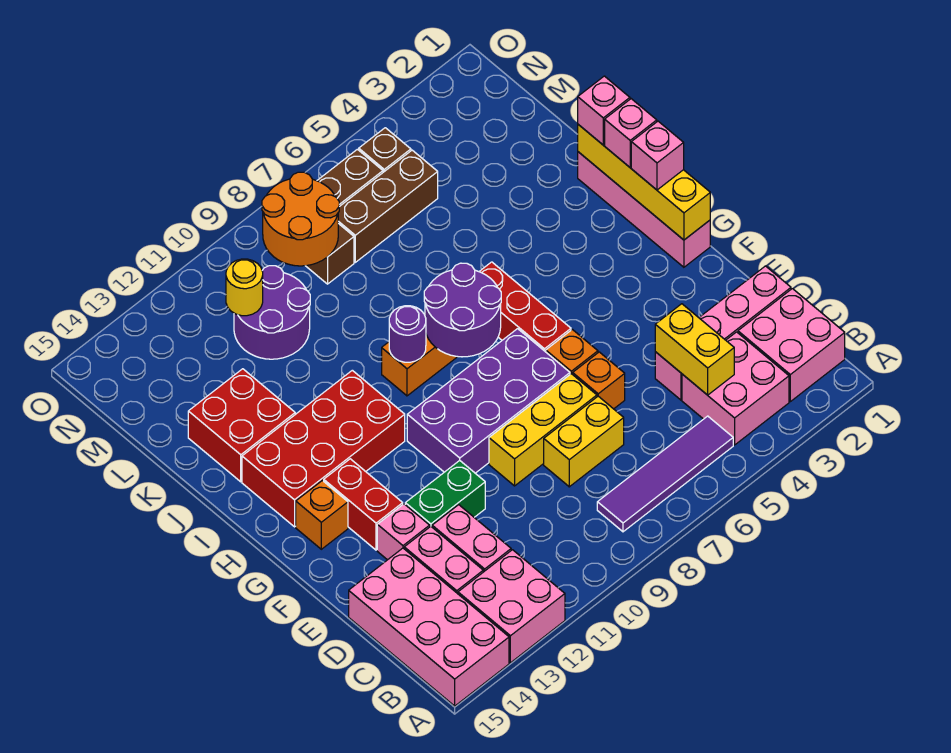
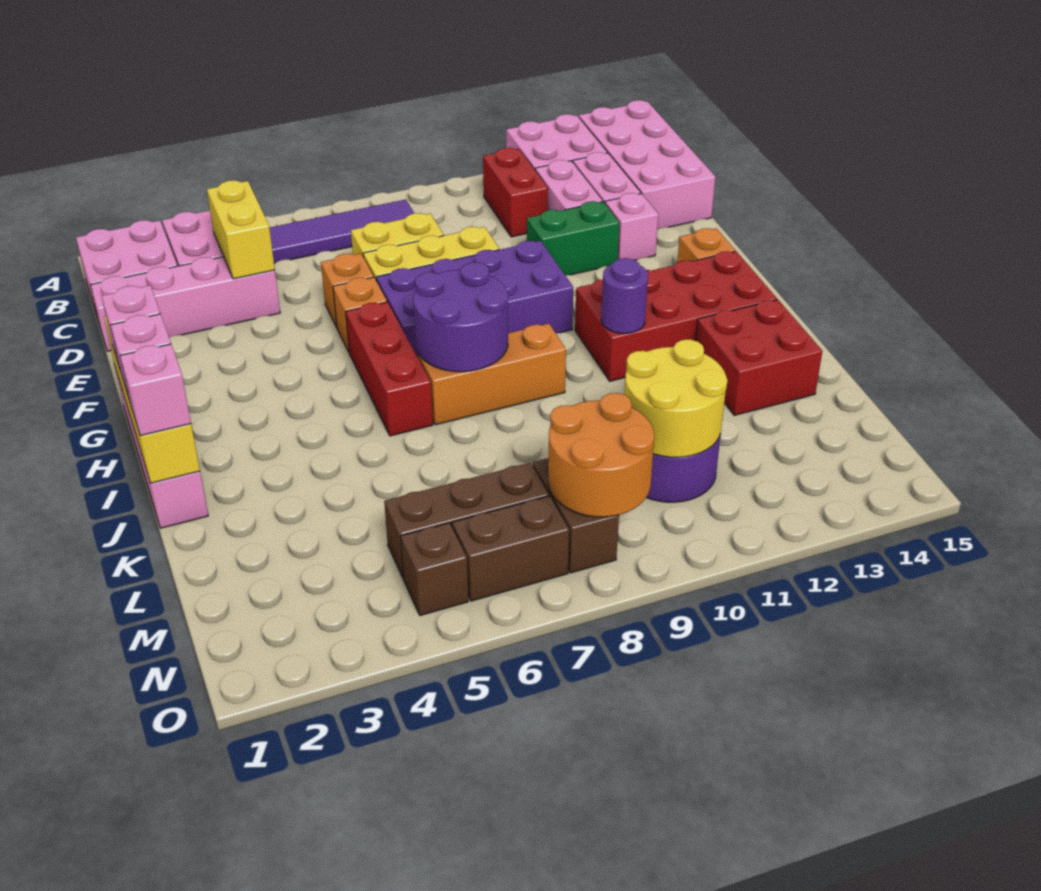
red brick F13:G13 level 1 -> red brick B11:C11 level 1
purple round brick I9 level 2 -> purple round brick I11 level 2
yellow round brick M11 level 2 -> yellow round brick L10:M11 level 2

